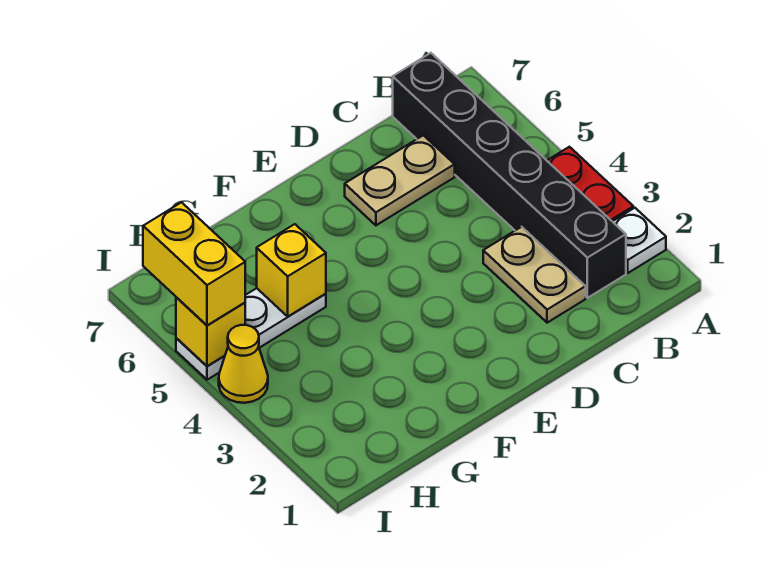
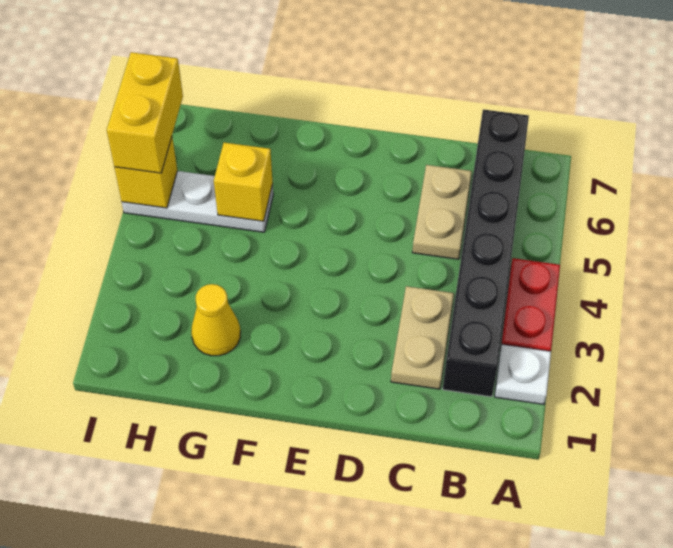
tan plate C6:D6 level 1 -> tan plate C5:C6 level 1
yellow cone I4 level 1 -> yellow cone G2 level 1

